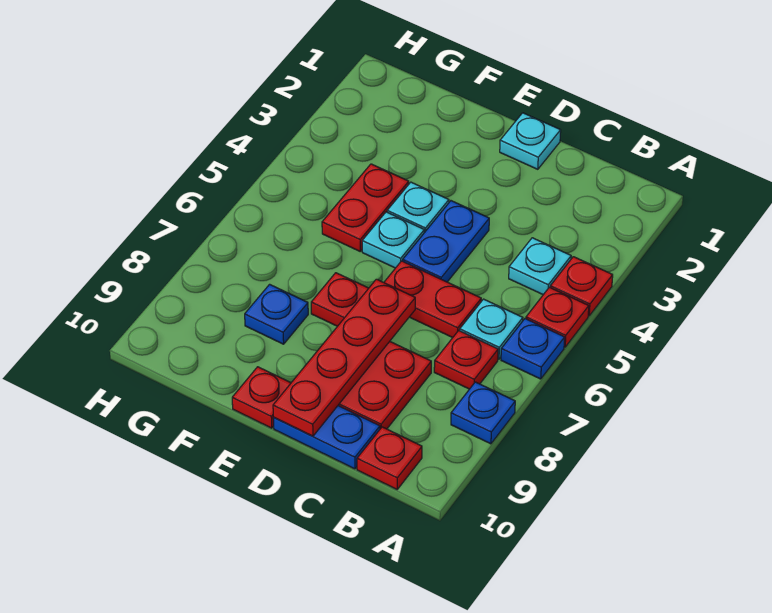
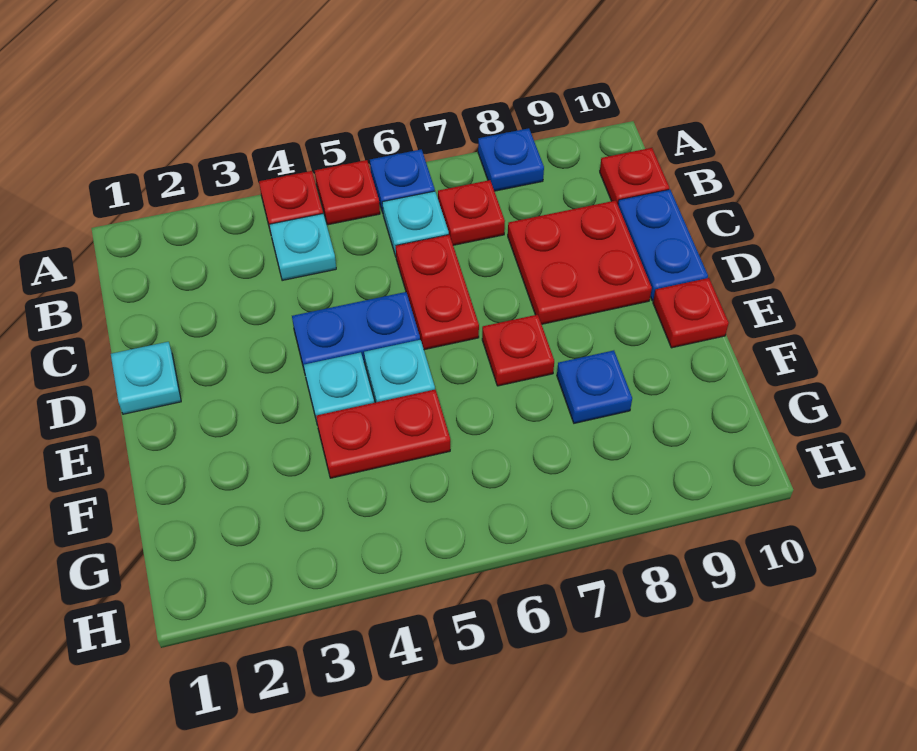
red plate D7:D10 level 2 -> none

